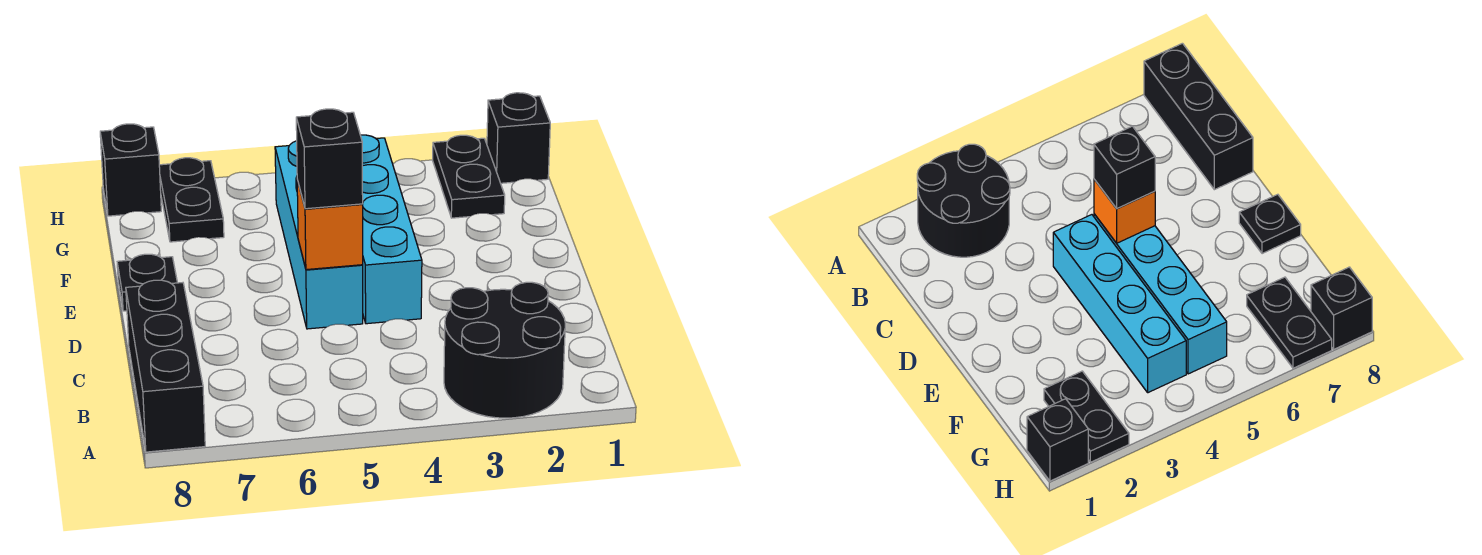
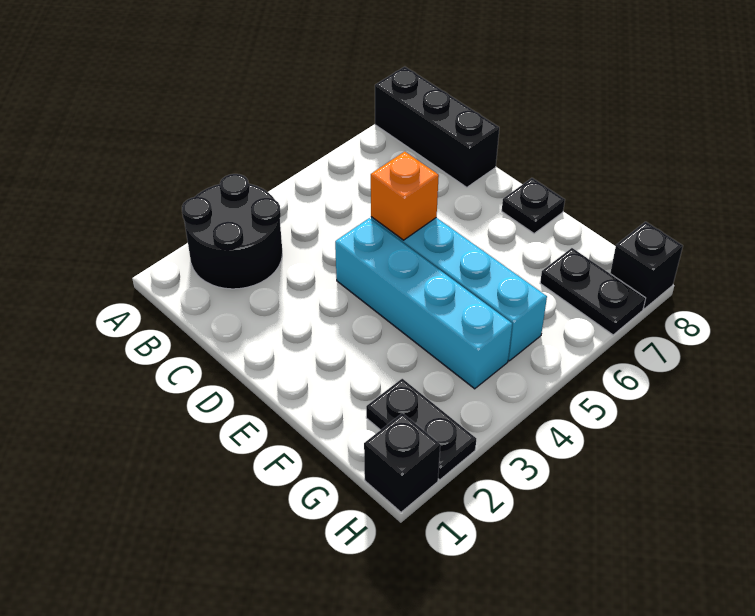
black brick D5 level 3 -> none

